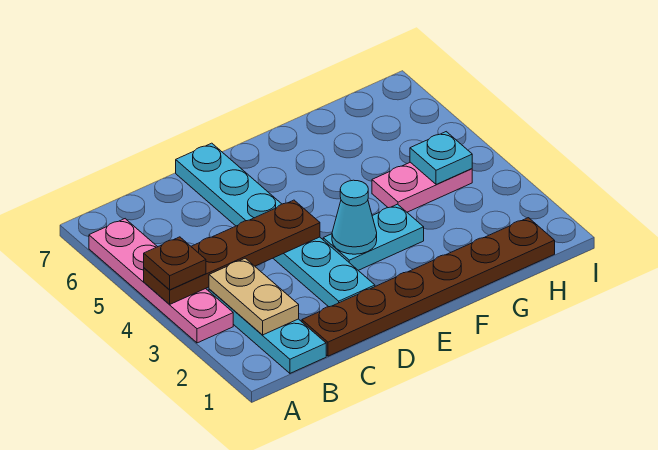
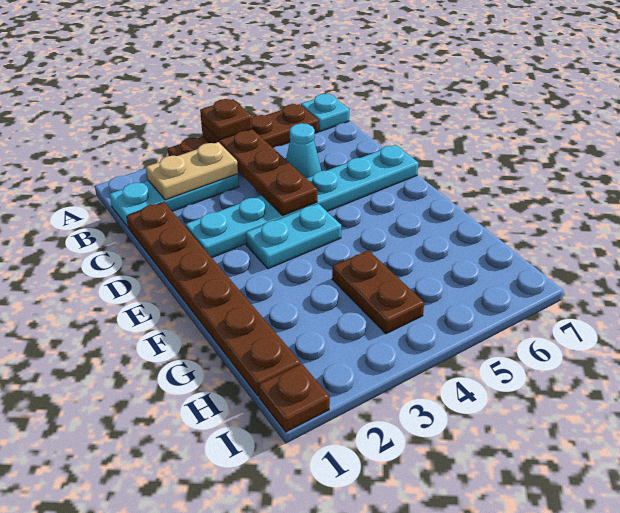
pink plate A3:A6 level 1 -> brown plate A3:A6 level 1
cyan plate E3:F3 level 1 -> cyan plate E3:E4 level 1
cyan cone E3 level 2 -> cyan cone C5 level 1
pink plate G4:H4 level 1 -> brown plate G4:H4 level 1
cyan plate H4 level 2 -> cyan plate A7 level 1
none -> brown plate I1 level 1

